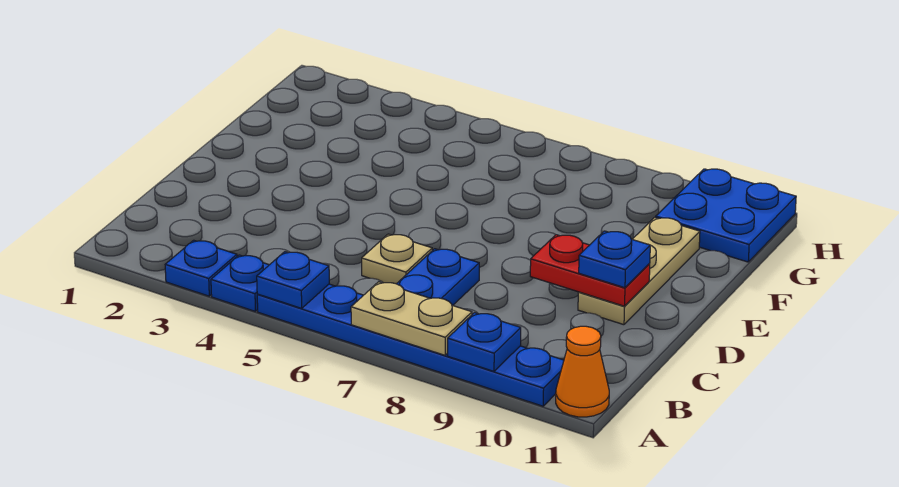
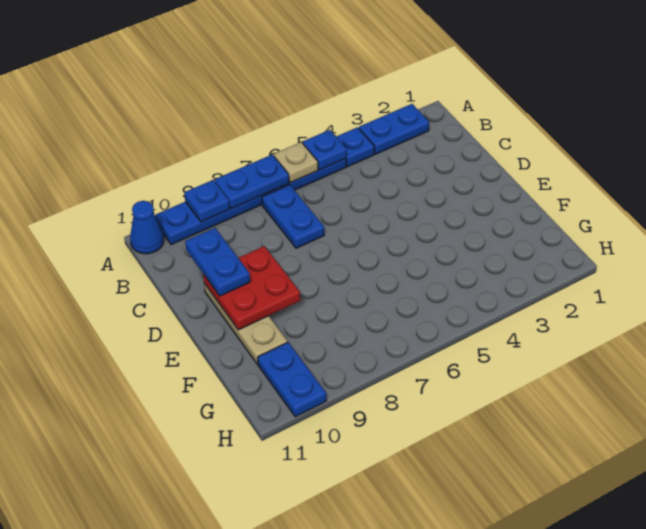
blue plate A3 level 1 -> blue plate A2:A3 level 1
tan plate A7:A8 level 2 -> blue plate A7:A8 level 2
orange cone A11 level 1 -> blue cone A11 level 1
tan plate C6 level 1 -> tan plate A6 level 2
red plate D9:D10 level 2 -> red plate D9:E10 level 2
blue plate D10 level 3 -> blue plate C10:D10 level 3
blue plate G10:H11 level 1 -> blue plate G10:H10 level 1

